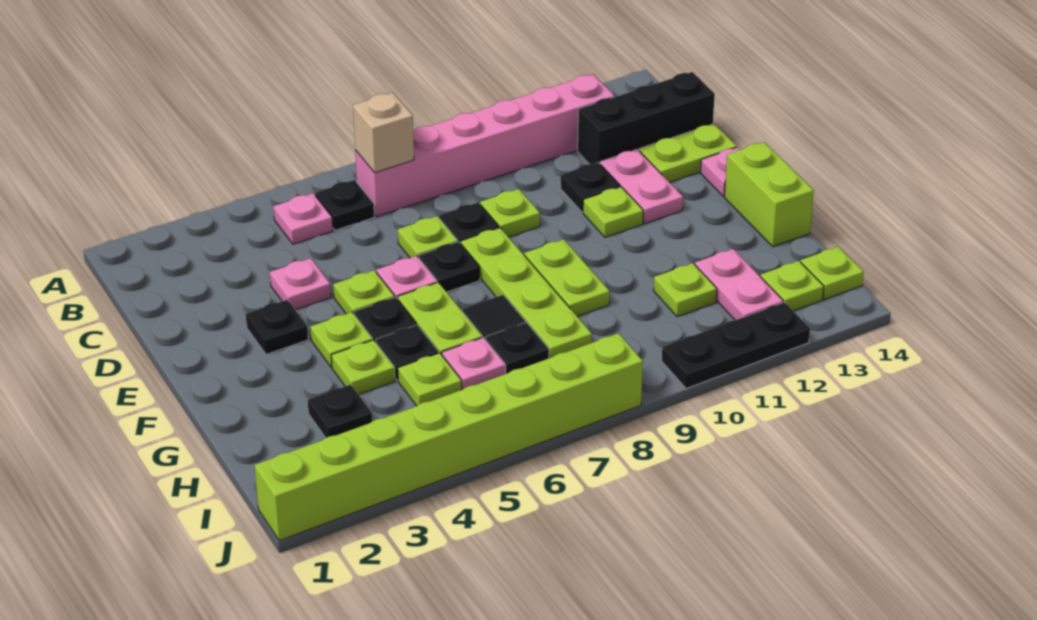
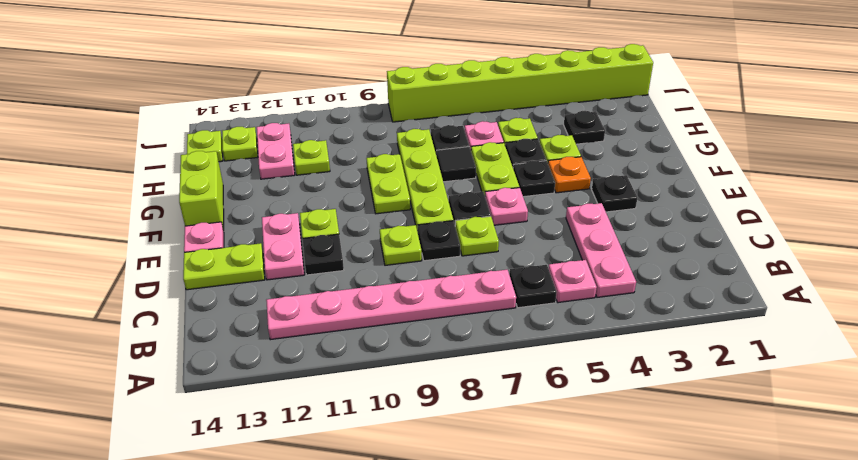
pink brick B7:B12 level 1 -> pink plate B7:B12 level 1
tan brick B7 level 2 -> none
black brick C12:C14 level 1 -> none
pink plate D4 level 1 -> pink plate B4:D4 level 1
lime plate E5 level 1 -> none
lime plate F4 level 1 -> orange plate F4 level 1
black plate J10:J12 level 1 -> none

